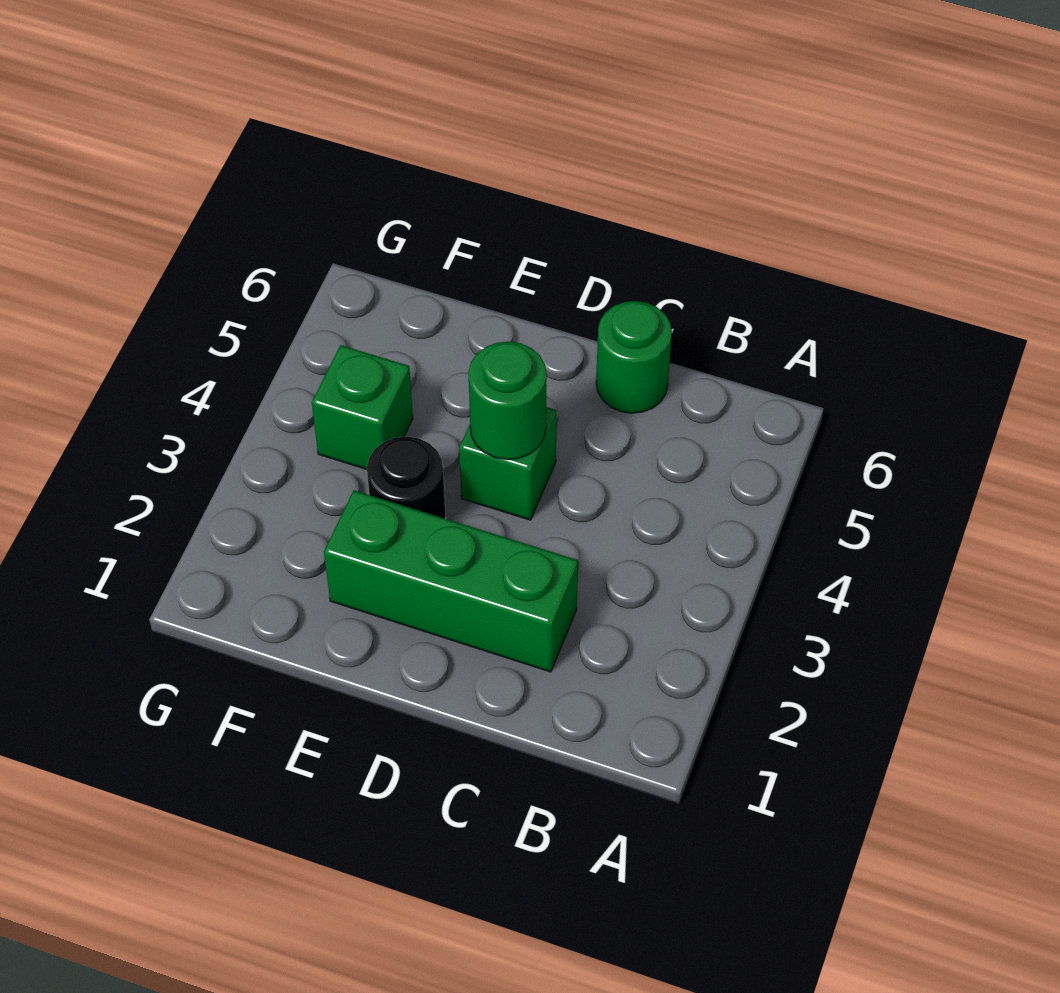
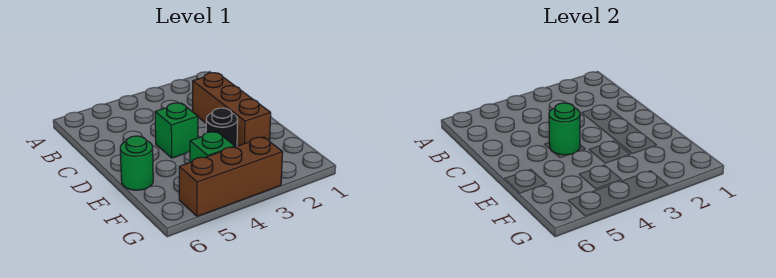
green brick C2:E2 level 1 -> brown brick C2:E2 level 1
green round brick C6 level 1 -> green round brick E6 level 1
none -> brown brick G3:G5 level 1

